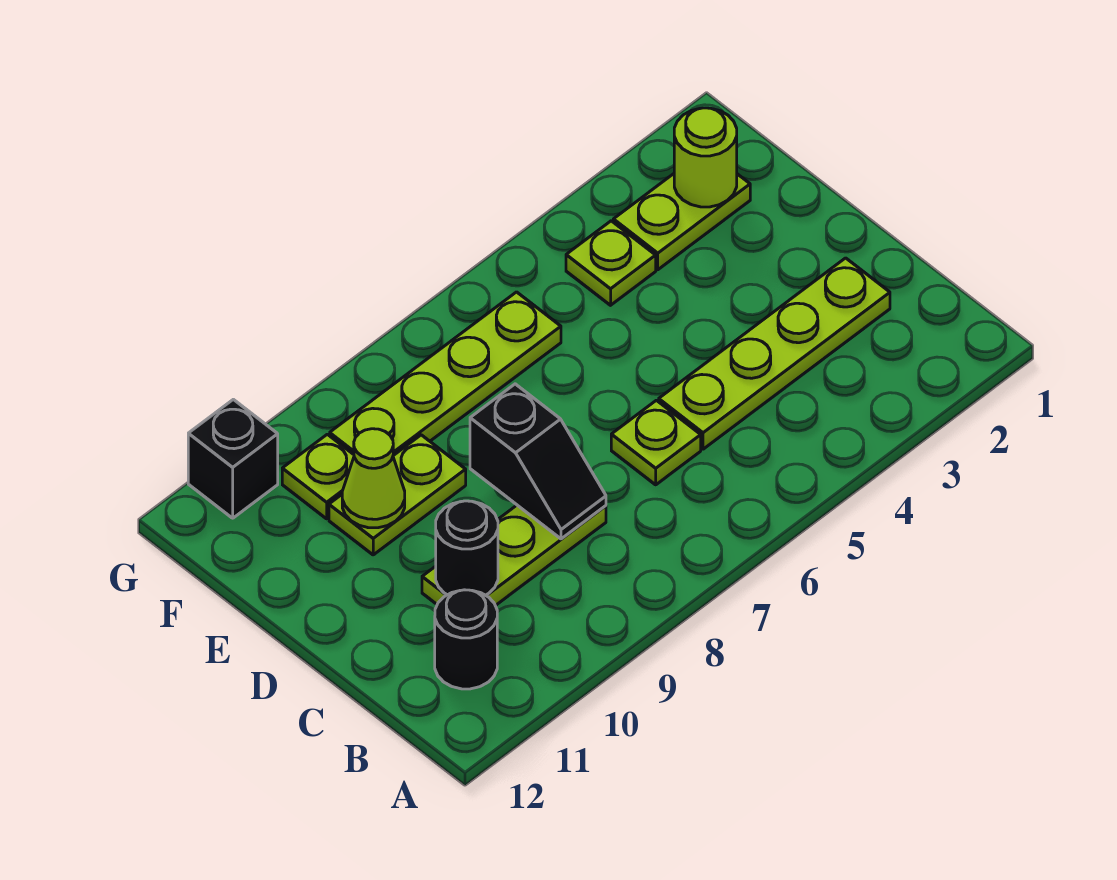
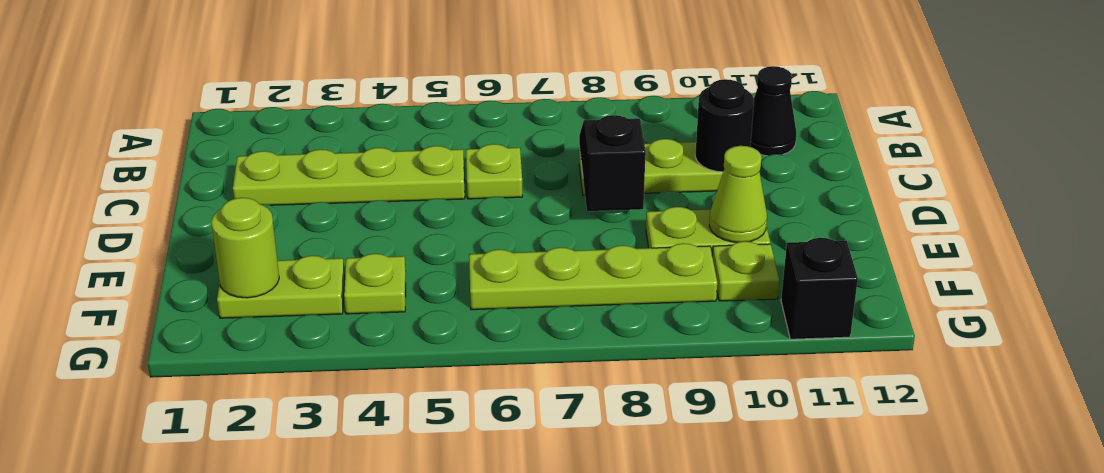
black round brick B11 level 1 -> black cone B11 level 1

